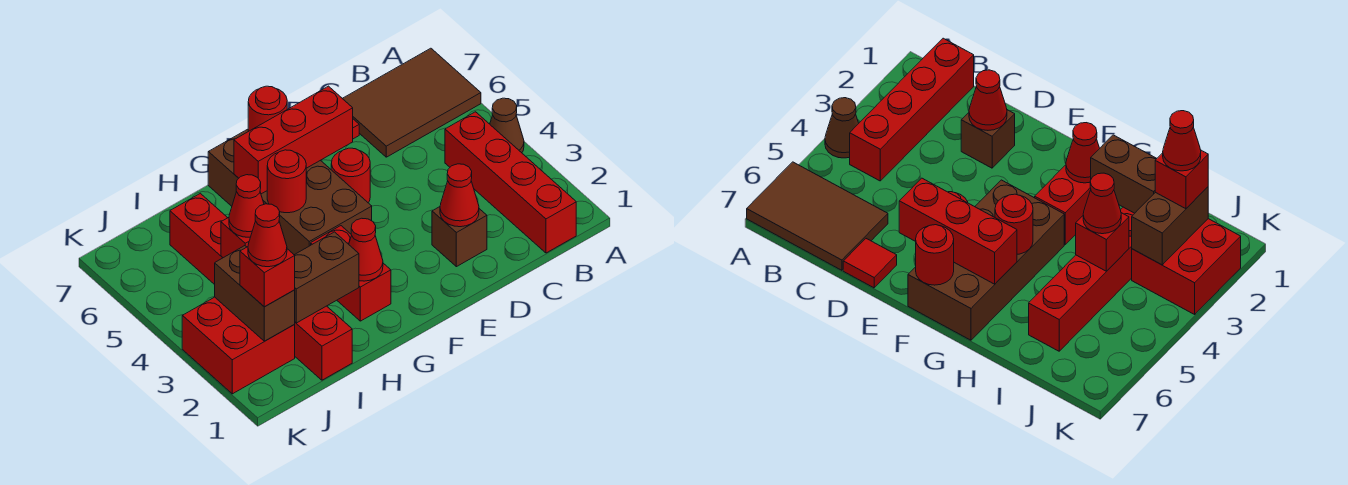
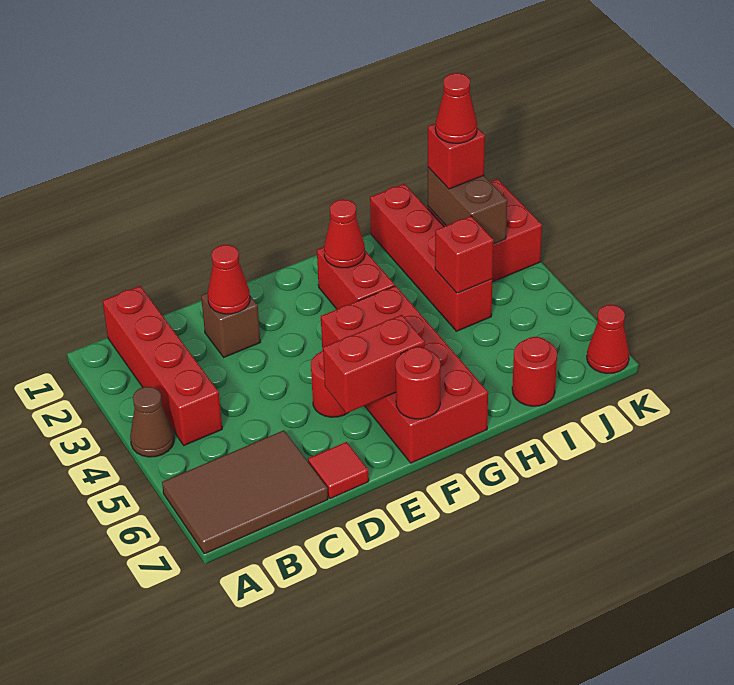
red brick E6:G6 level 2 -> red brick E6:F6 level 2
brown brick F4:G7 level 1 -> red brick F4:G7 level 1
red round brick G5 level 2 -> red round brick I7 level 1
brown brick H2:I2 level 2 -> none
red brick I1:I6 level 1 -> red brick I1:I4 level 1
red cone I4 level 3 -> red cone K7 level 1

